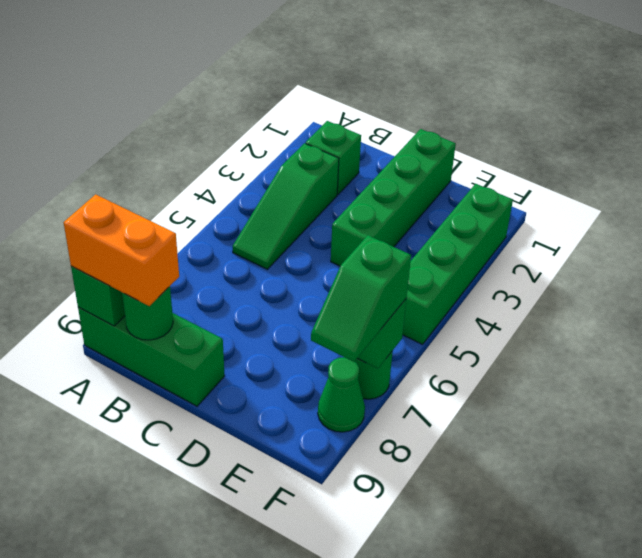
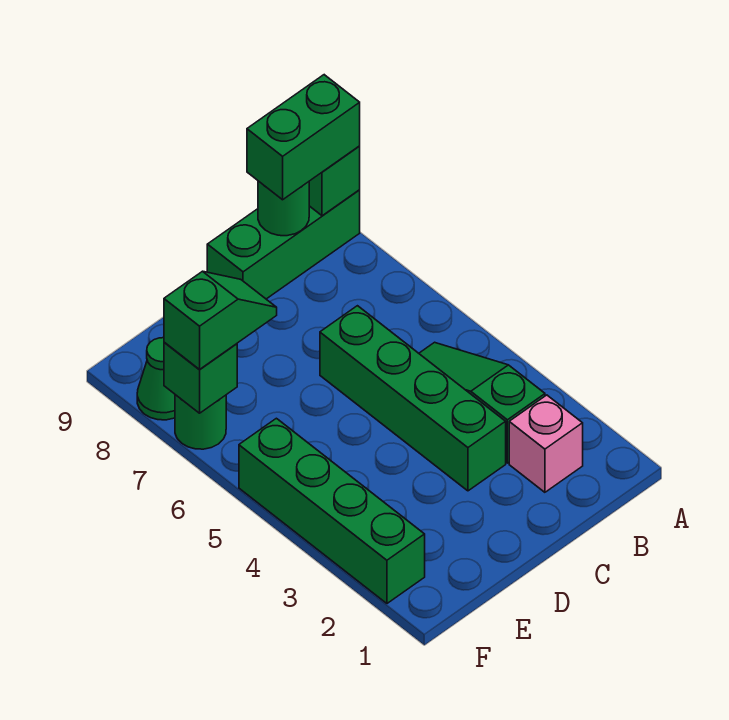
orange brick A9:B9 level 3 -> green brick A9:B9 level 3
green brick B2 level 1 -> pink brick B2 level 1
green brick D1:D4 level 1 -> green brick C3:C6 level 1
green slope F7:F8 level 3 top 7 -> green slope E7:F7 level 3 top F

